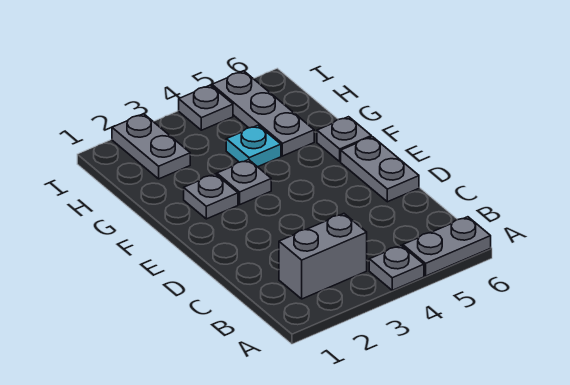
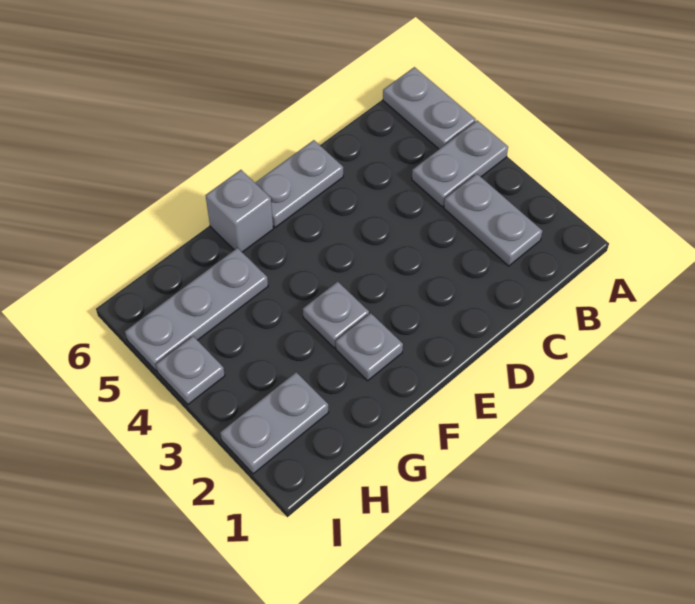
grey plate A4 level 1 -> grey plate A4:B4 level 1
grey brick B2:B3 level 1 -> grey plate B2:B3 level 1
grey plate F6 level 1 -> grey brick F6 level 1
cyan plate G4 level 1 -> none

